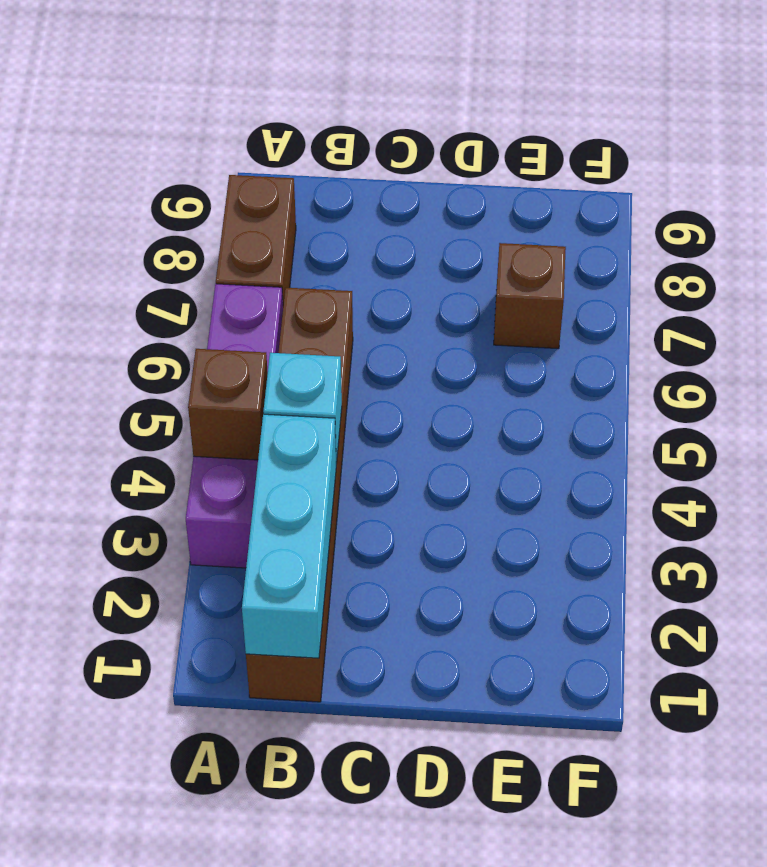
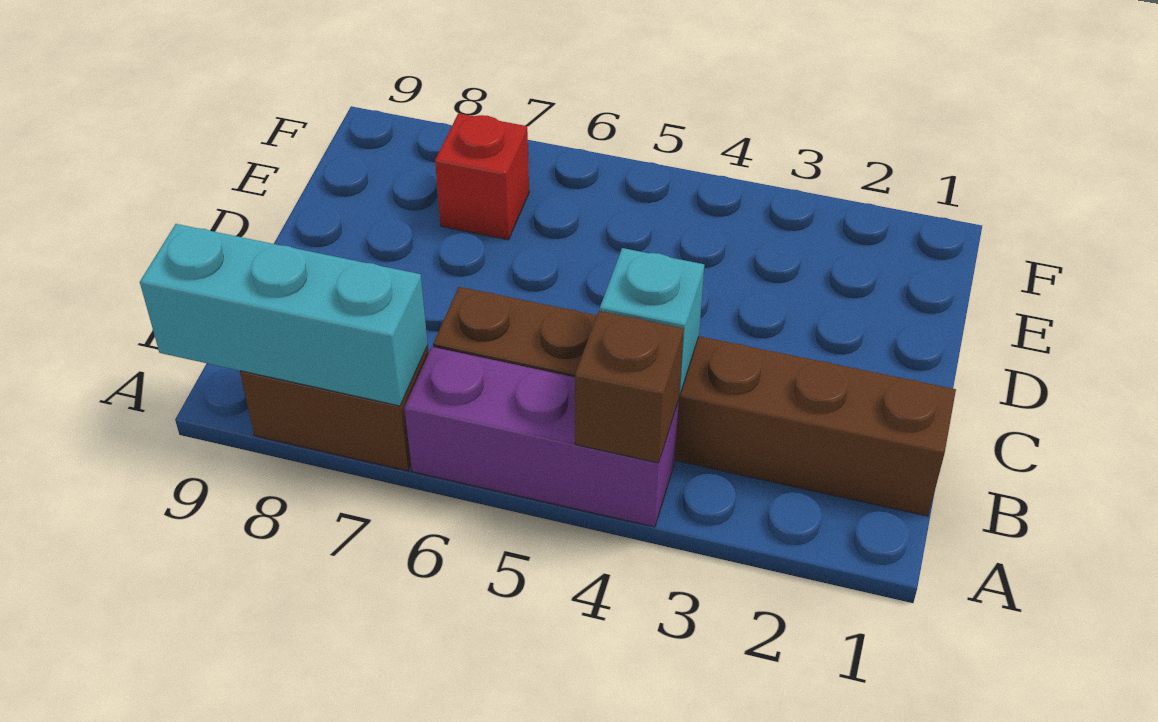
purple brick A3:A6 level 1 -> purple brick A4:A6 level 1
cyan brick B1:B3 level 2 -> cyan brick A7:A9 level 2
brown brick E7 level 1 -> red brick E7 level 1

